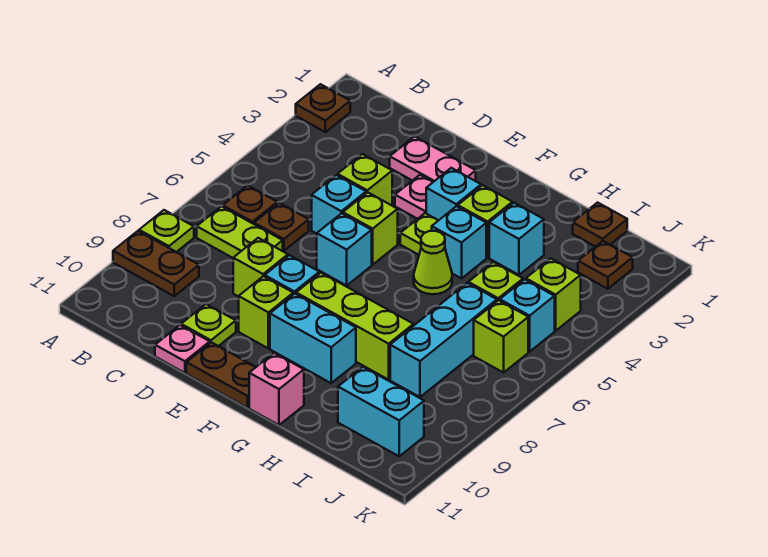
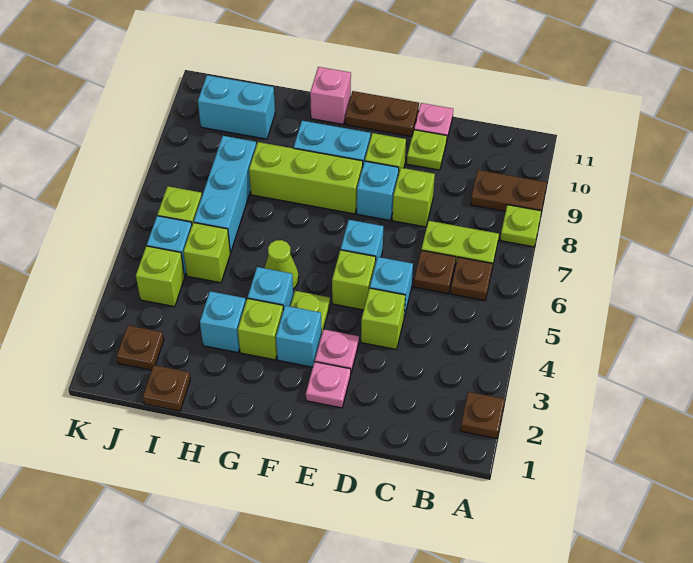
pink plate D2:E2 level 1 -> pink plate E2 level 1

